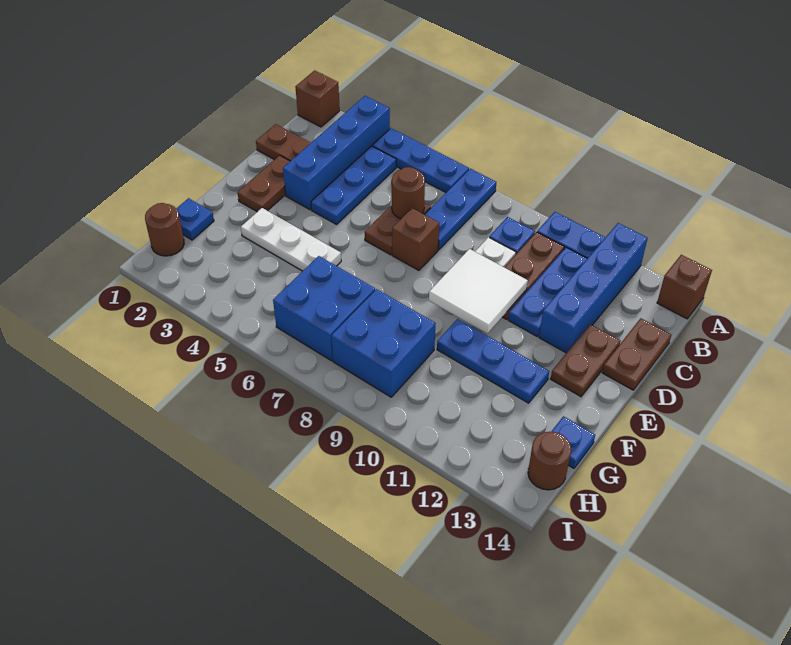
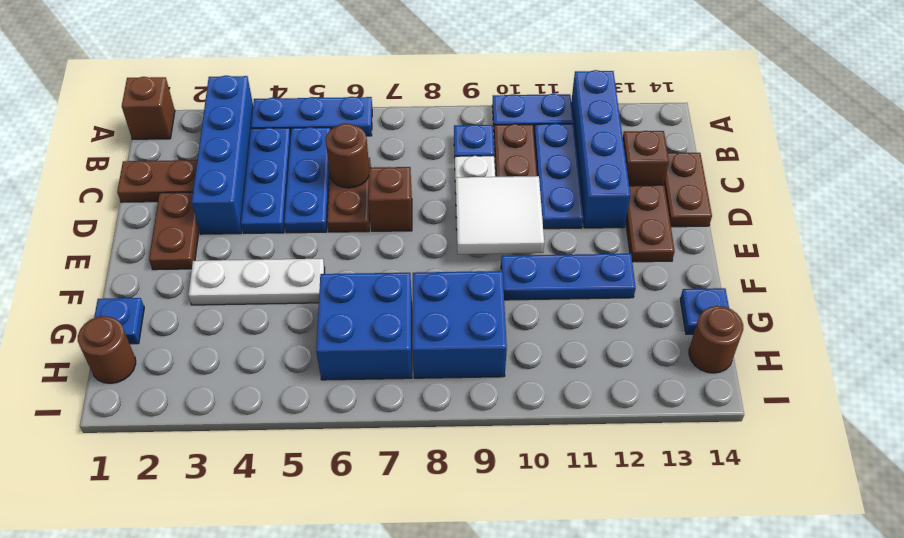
blue plate A7:C7 level 1 -> blue plate B5:D5 level 1
brown brick A14 level 1 -> brown brick C13 level 1

